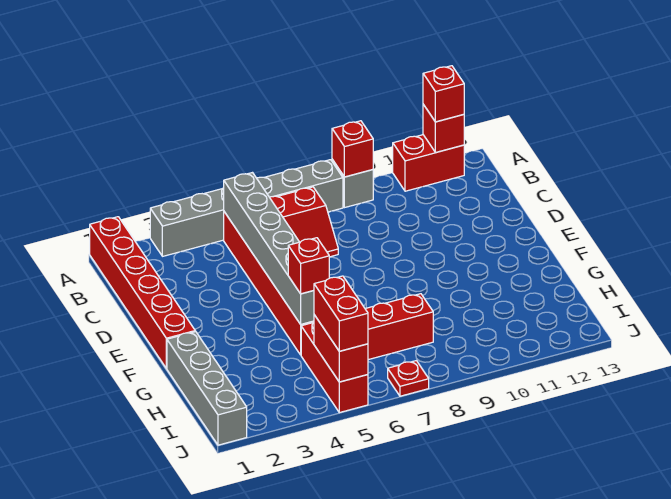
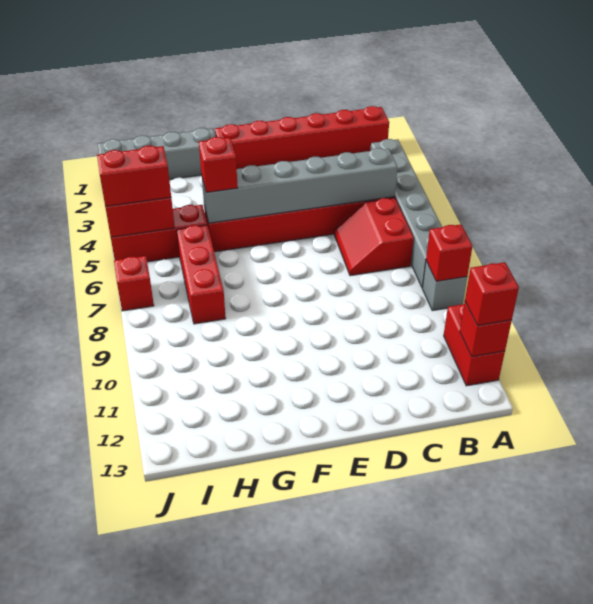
red plate J7 level 1 -> red brick J7 level 1

